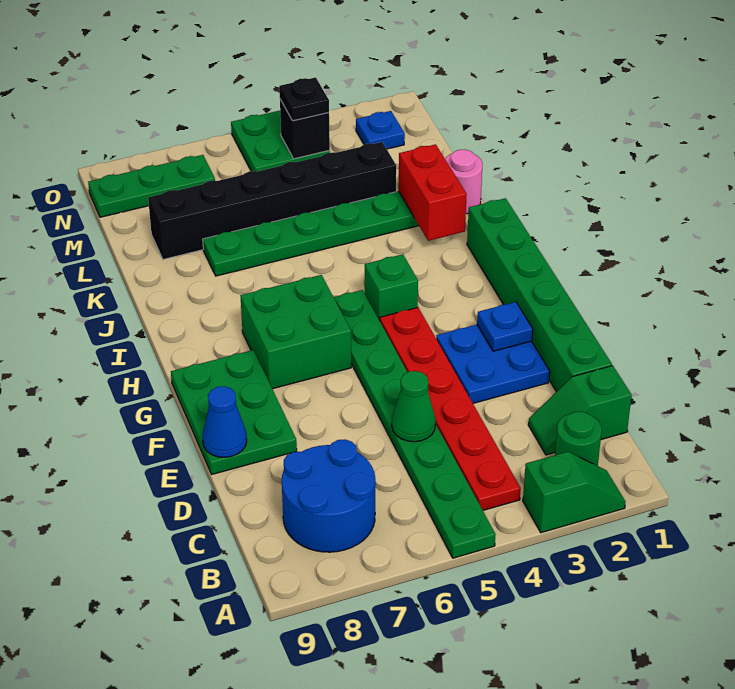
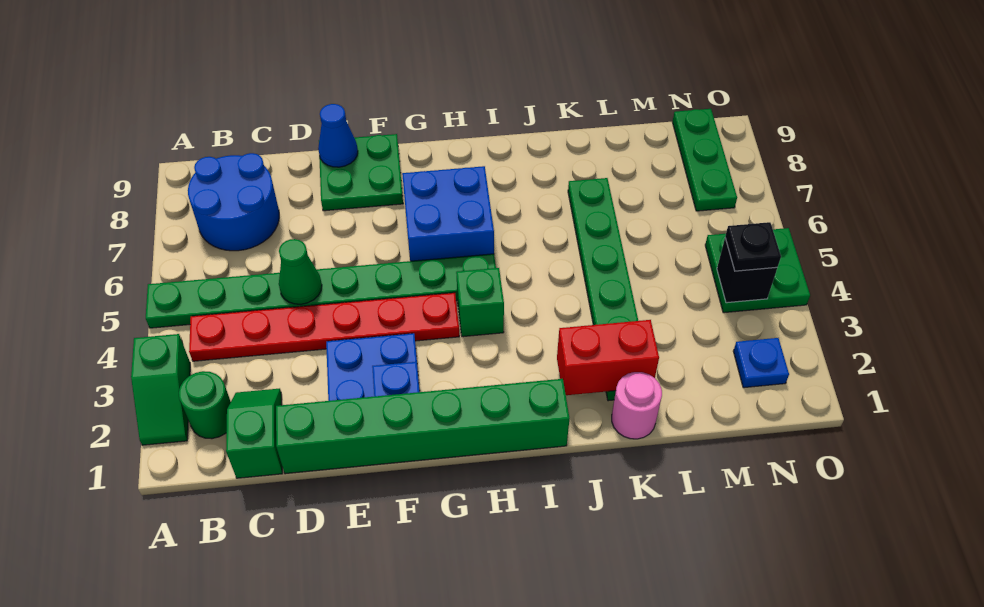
green plate E8:G9 level 1 -> green plate E8:F9 level 1
green brick G6:H7 level 1 -> blue brick G6:H7 level 1
black brick L3:L8 level 1 -> none

